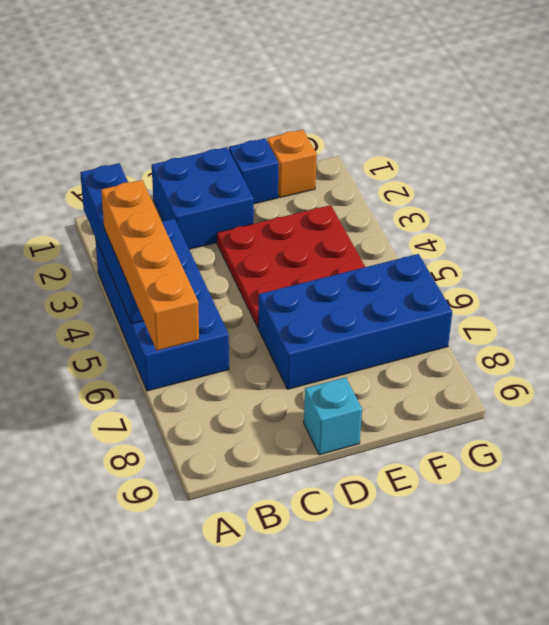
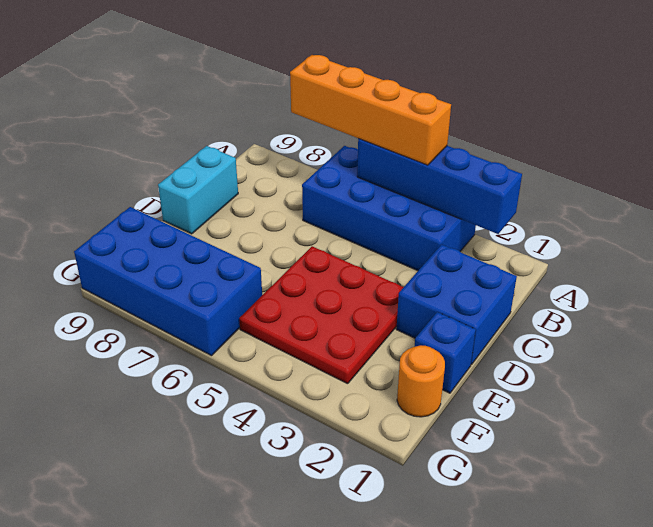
blue brick D6:G7 level 1 -> blue brick F6:G9 level 1
cyan brick D9 level 1 -> cyan brick C9:D9 level 1
orange brick F1 level 1 -> orange round brick F1 level 1

